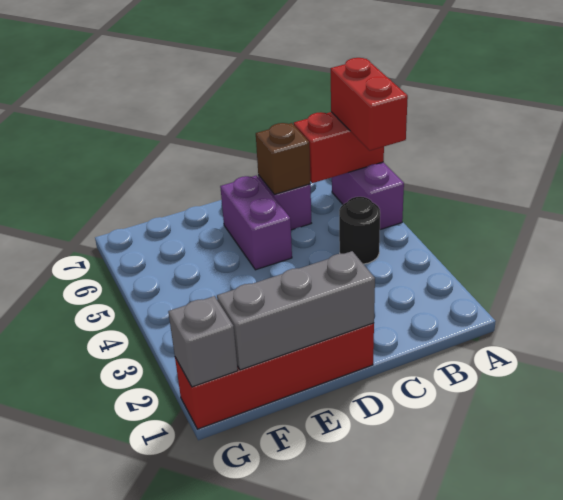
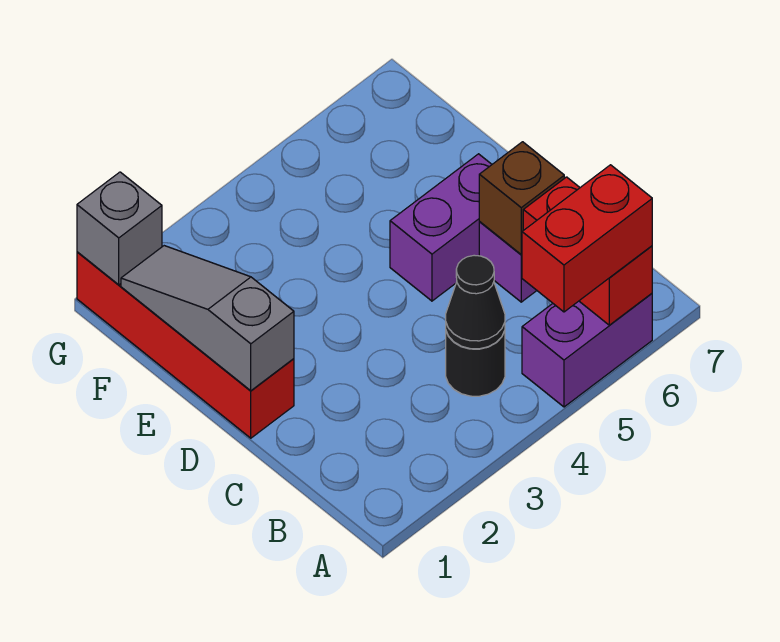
none -> black cone B4 level 2
grey brick D1:F1 level 2 -> grey slope D1:F1 level 2 top D

